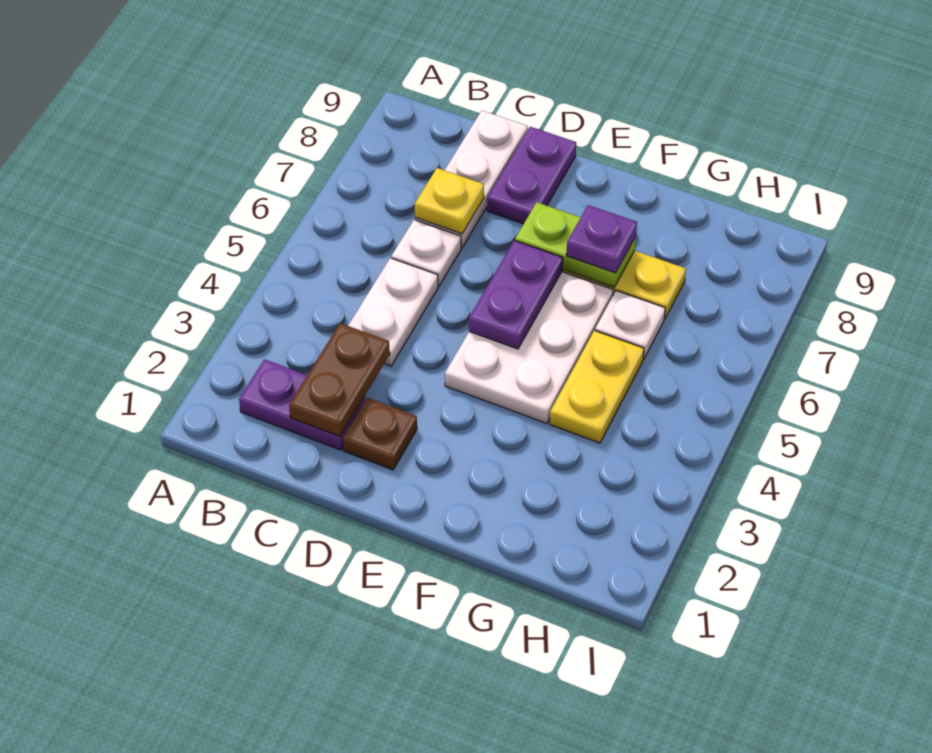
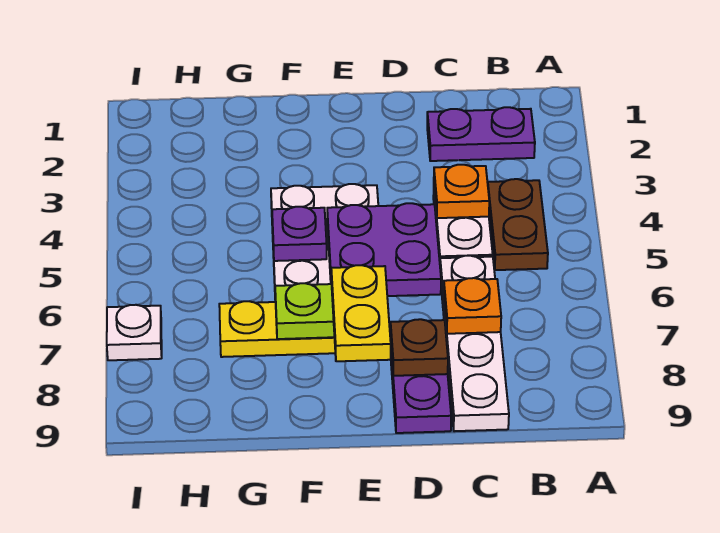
brown plate C2:C3 level 2 -> brown plate B4:B5 level 1
none -> orange plate C4 level 2
yellow plate C7 level 2 -> orange plate C7 level 2
brown plate D2 level 1 -> brown plate D8 level 2
purple plate E5:E6 level 2 -> purple plate D5:E6 level 2
purple plate F7 level 3 -> purple plate F5 level 2
yellow plate G4:G5 level 1 -> yellow plate E7:E8 level 3
white plate G6 level 1 -> white plate I7 level 1

